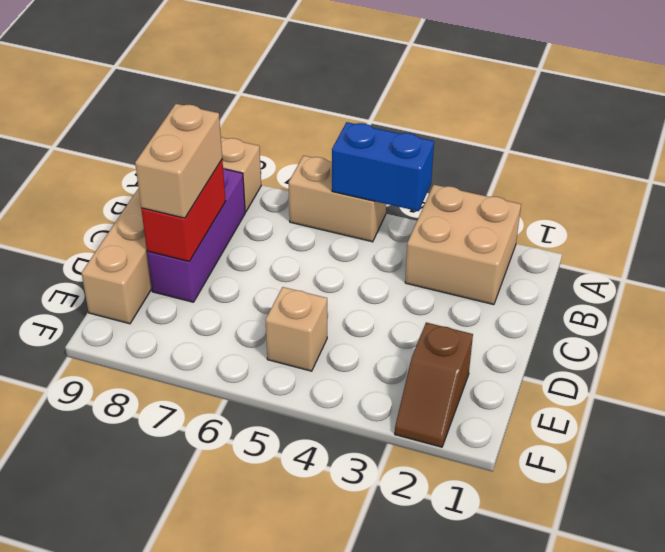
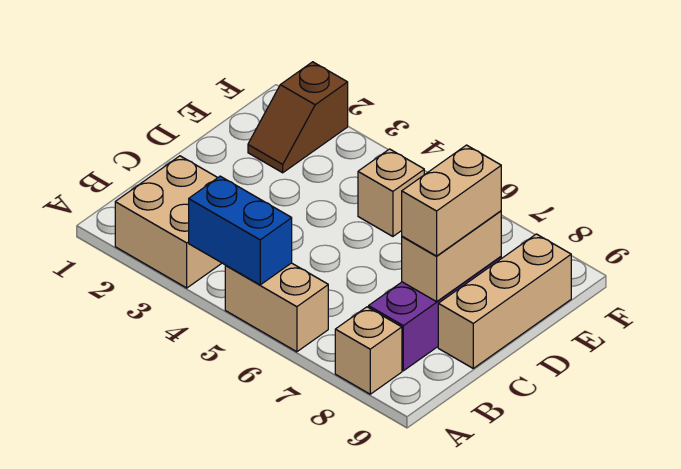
red brick C8:D8 level 2 -> tan brick C8:D8 level 2
brown slope E2:F2 level 1 top E -> brown slope E2:F2 level 1 top F

